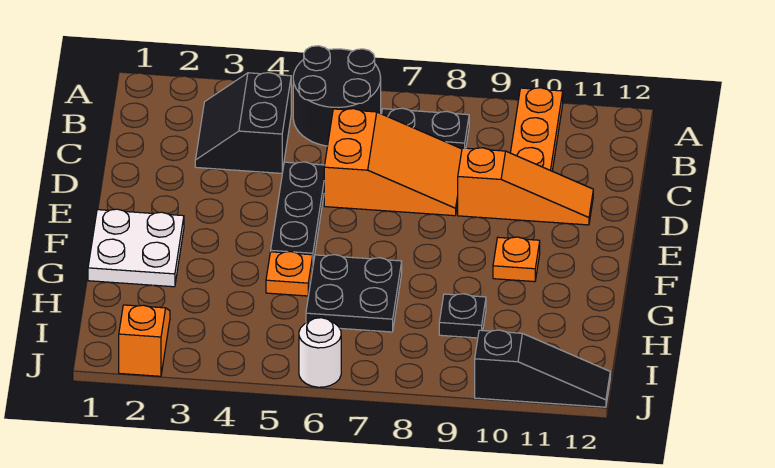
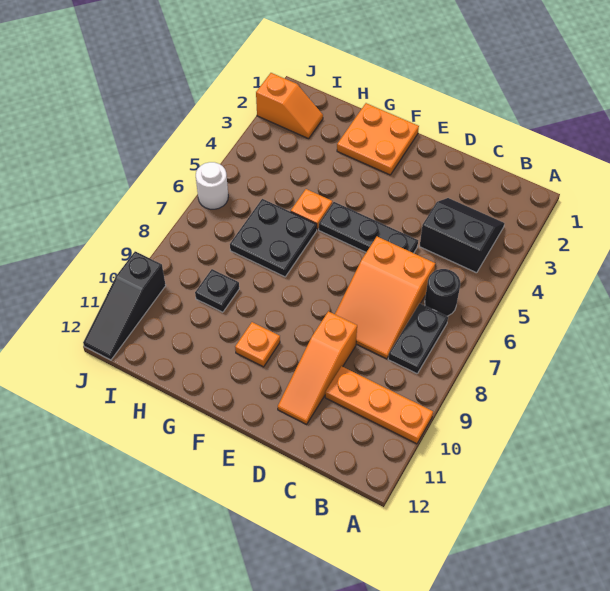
black round brick A5:B6 level 1 -> black round brick B6 level 1
white plate F1:G2 level 1 -> orange plate F1:G2 level 1

